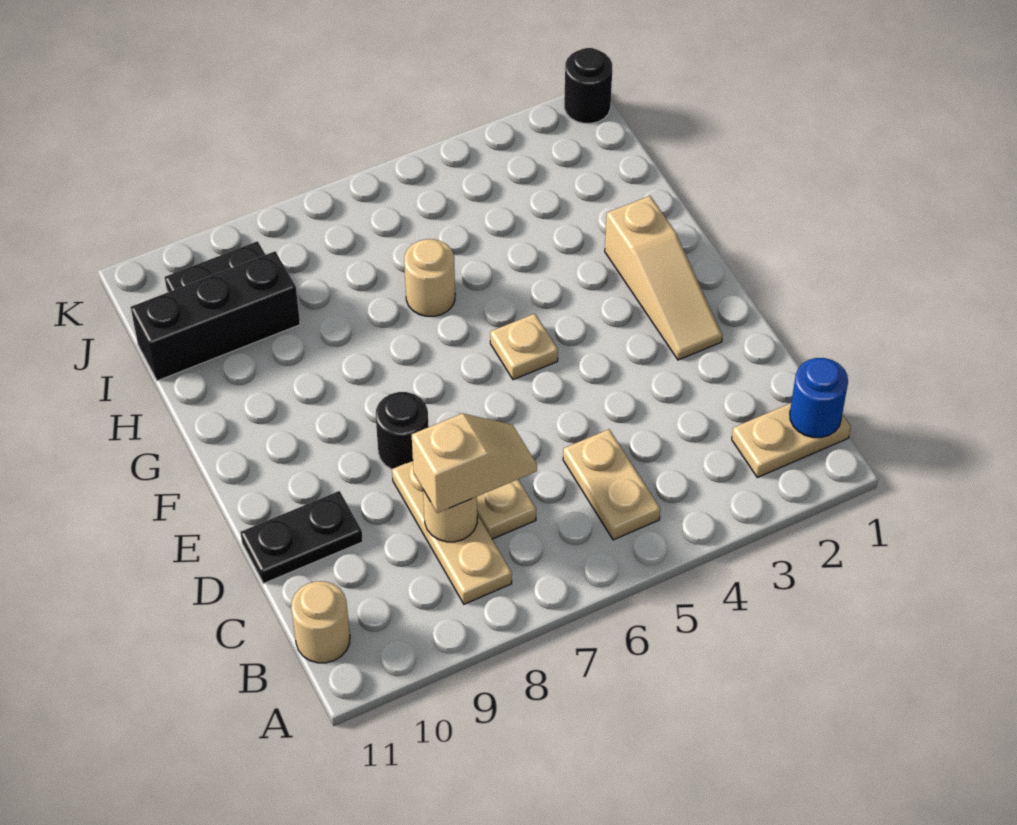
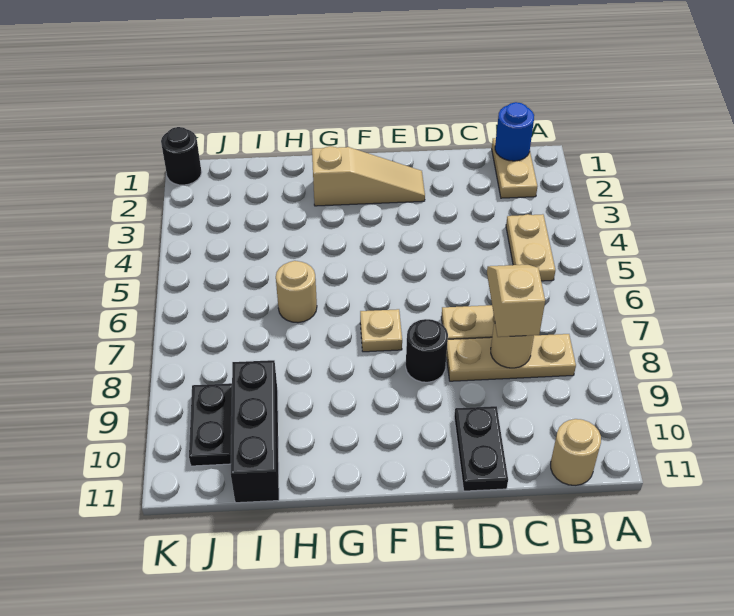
tan plate B5:C5 level 1 -> tan plate B4:B5 level 1
tan plate F5 level 1 -> tan plate F7 level 1

